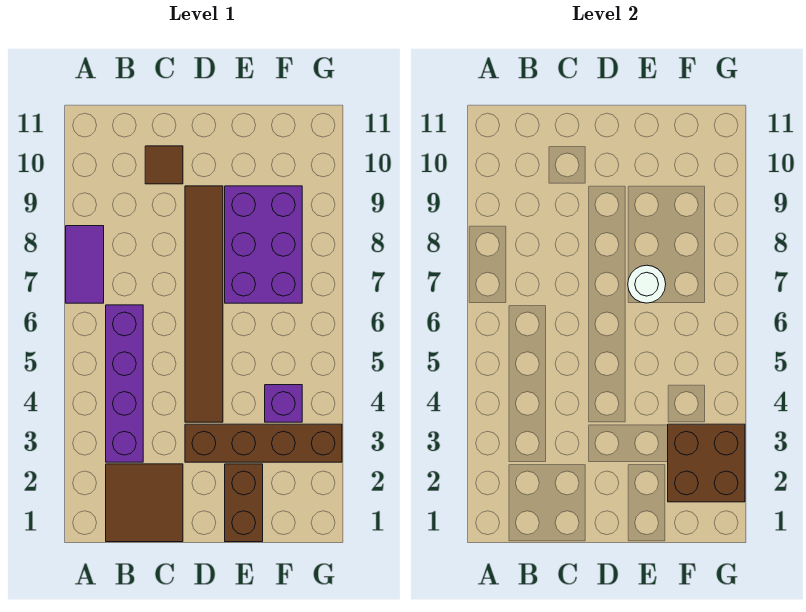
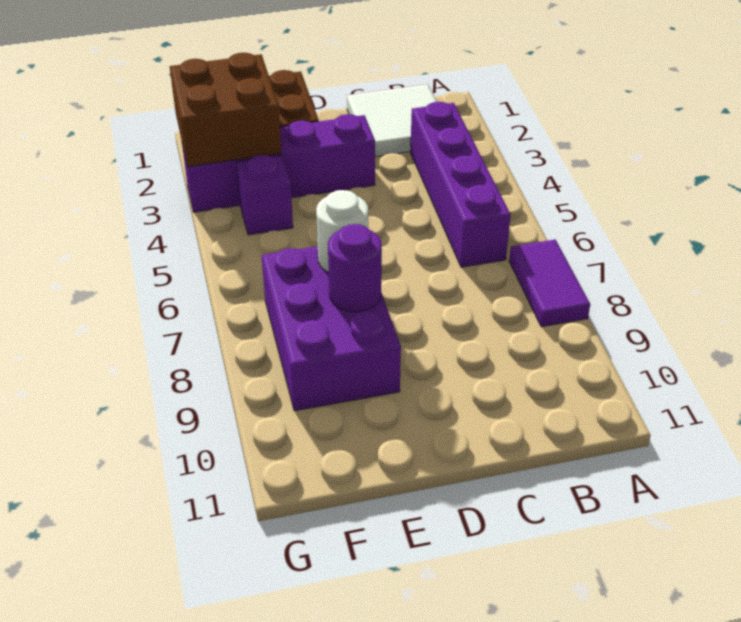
brown tile B1:C2 level 1 -> white tile B1:C2 level 1
brown tile C10 level 1 -> none
brown brick D3:G3 level 1 -> purple brick D3:G3 level 1
brown tile D4:D9 level 1 -> none
none -> purple round brick E8 level 2

